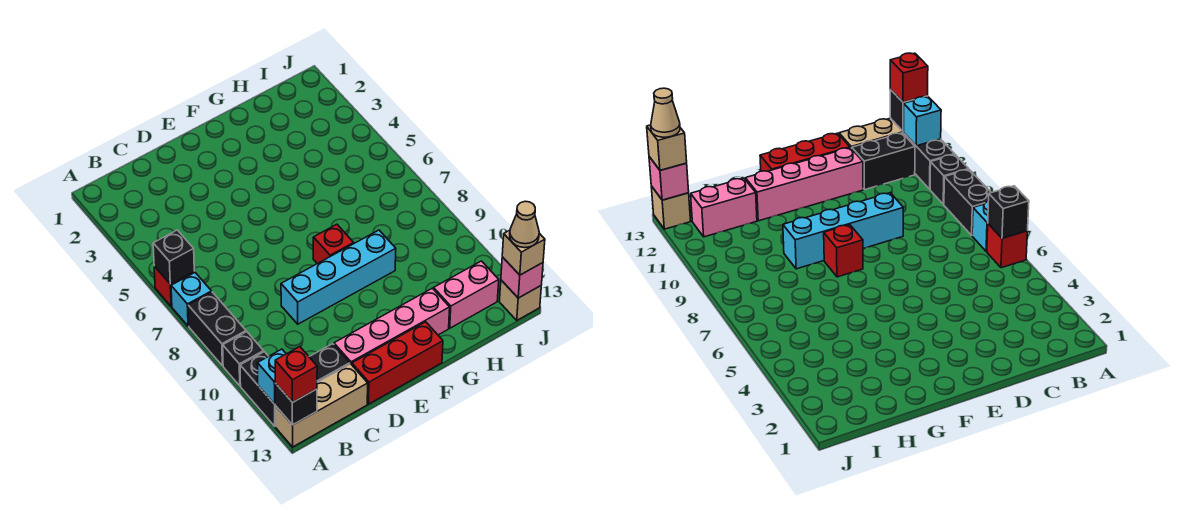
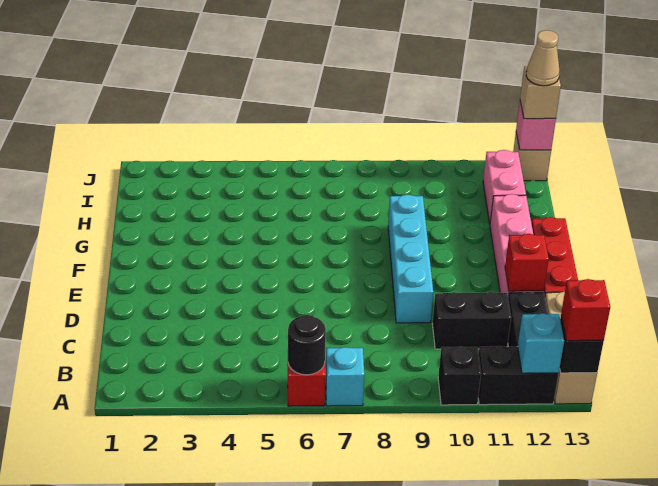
black brick A6 level 2 -> black round brick A6 level 2
black brick A8:A9 level 1 -> black brick C10:C11 level 1
red brick F8 level 1 -> red brick D12 level 2

